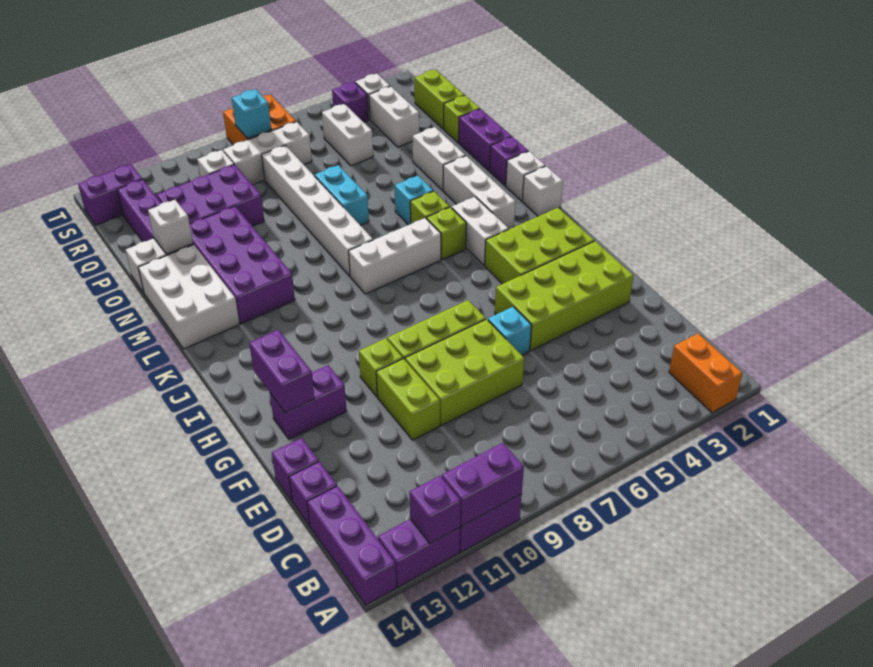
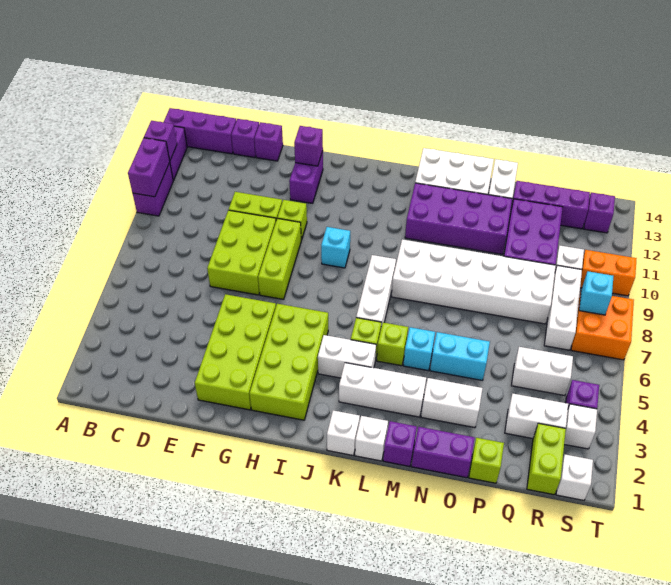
orange brick A2:B2 level 1 -> orange brick S10:T10 level 1
cyan brick F6 level 1 -> cyan brick I9 level 1
purple brick G13:H13 level 2 -> purple brick G13 level 2
lime brick H2:I4 level 1 -> lime brick H2:I5 level 1
white brick L8:Q8 level 1 -> white brick L8:Q9 level 1
cyan brick N7:O7 level 1 -> cyan brick N5:O5 level 1
white brick O13 level 2 -> white brick S1 level 1
lime brick Q1:R1 level 1 -> lime brick R1:R2 level 1
purple brick S13:S14 level 1 -> purple brick S13 level 1

